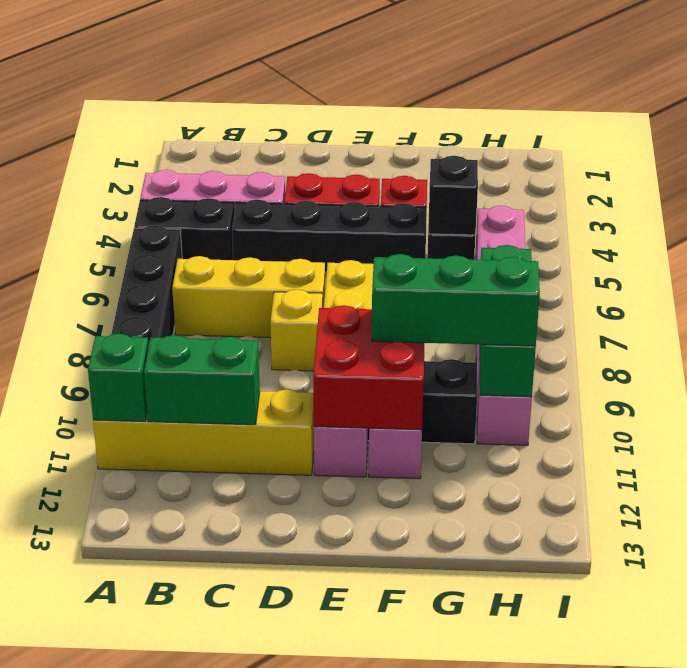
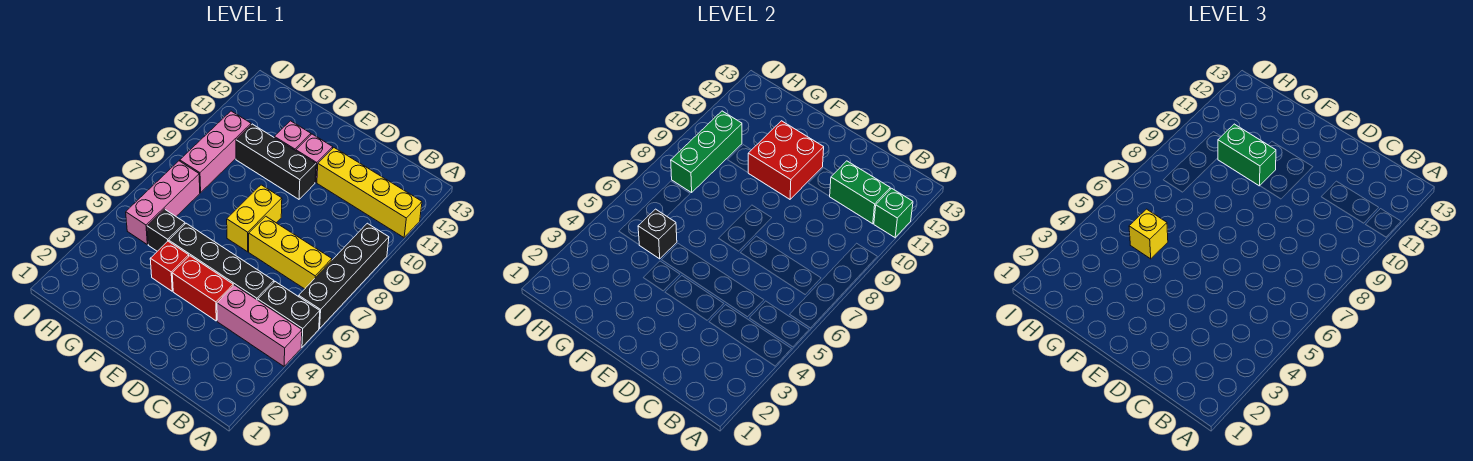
yellow brick D8 level 1 -> yellow brick G5 level 3
green brick F10:H10 level 3 -> green brick F10:G10 level 3

